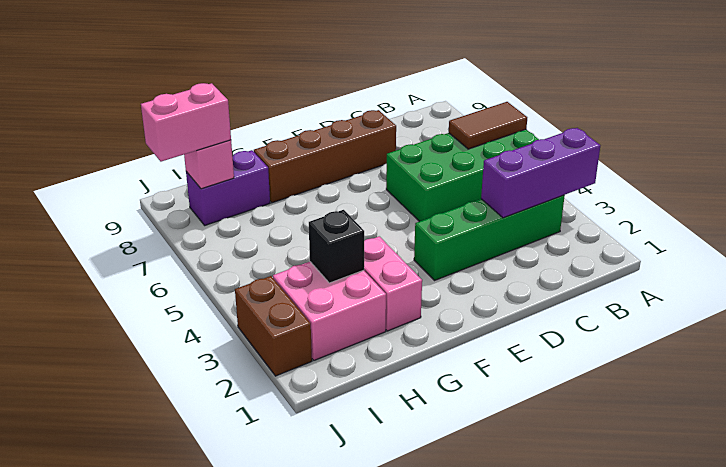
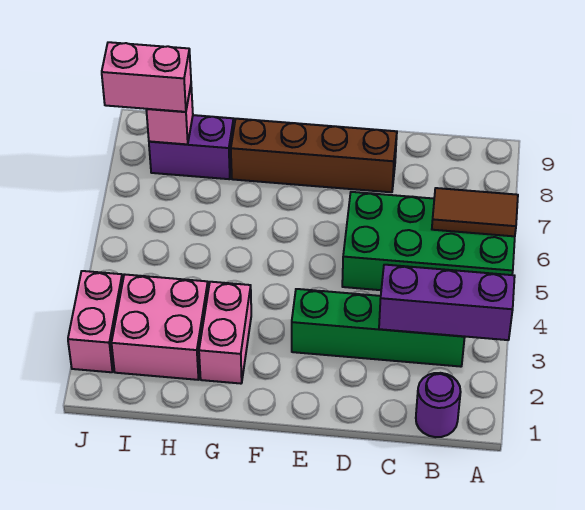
none -> purple round brick B1 level 1
black brick H3 level 2 -> none
brown brick J2:J3 level 1 -> pink brick J2:J3 level 1

